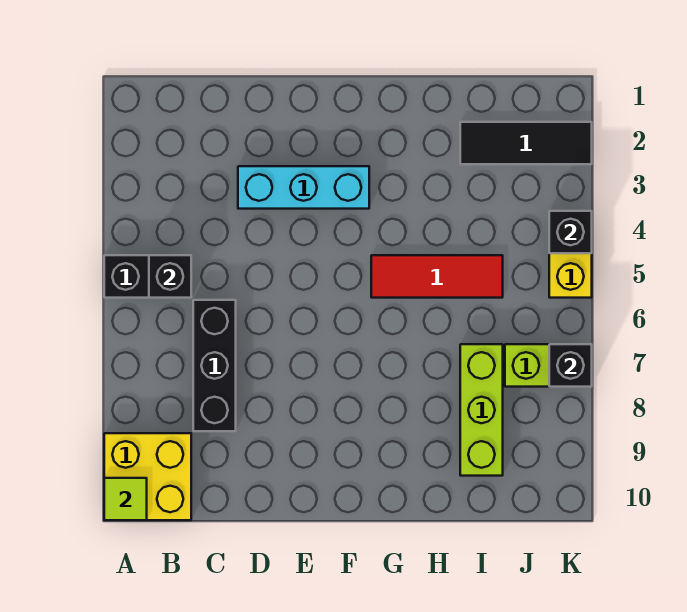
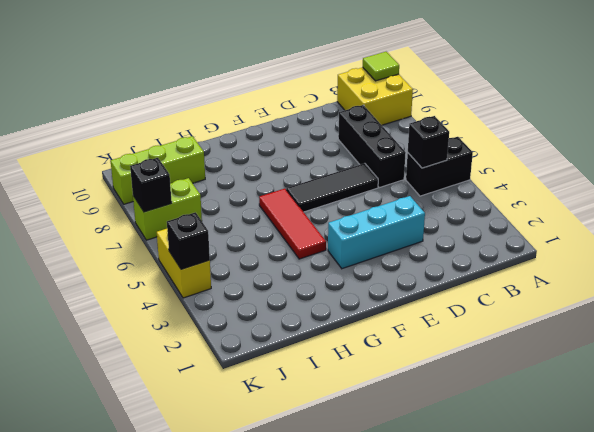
red tile G5:I5 level 1 -> red tile G4:G6 level 1
black tile I2:K2 level 1 -> black tile D6:F6 level 1
lime brick I7:I9 level 1 -> lime brick I9:K9 level 1

